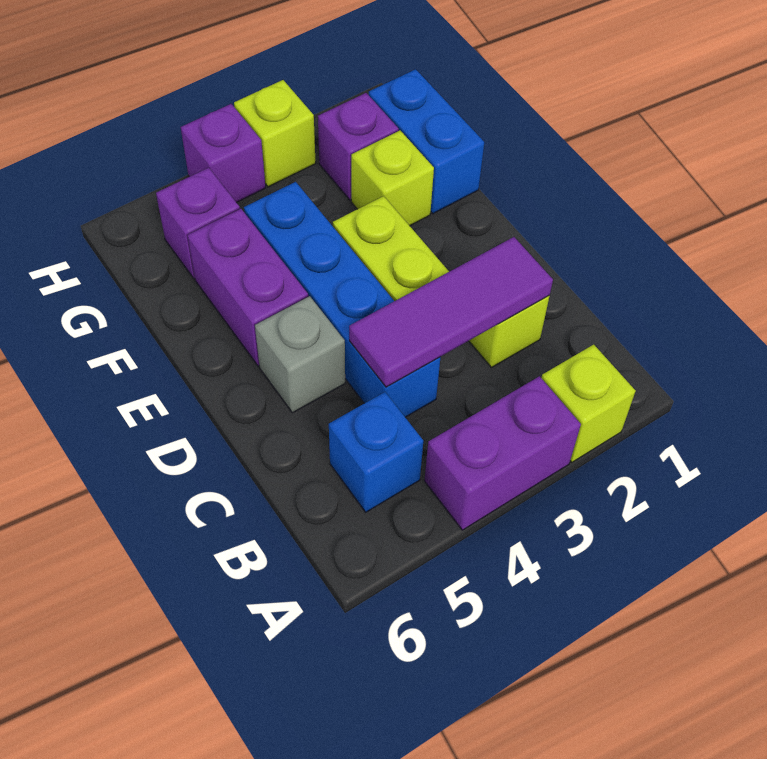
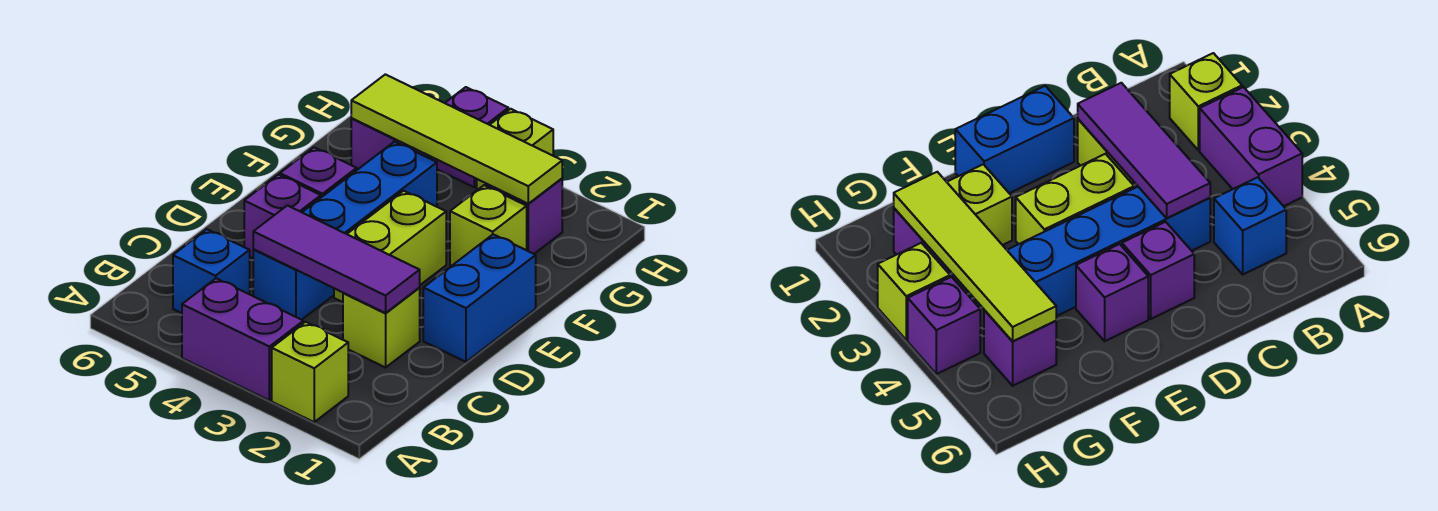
grey brick D5 level 1 -> purple brick D5 level 1
purple brick E5:F5 level 1 -> purple brick E5 level 1
blue brick F1:G1 level 1 -> blue brick D1:E1 level 1
none -> lime tile G2:G5 level 2

